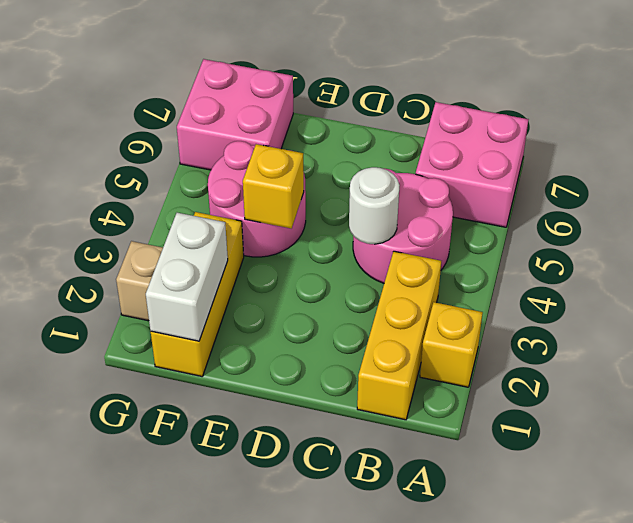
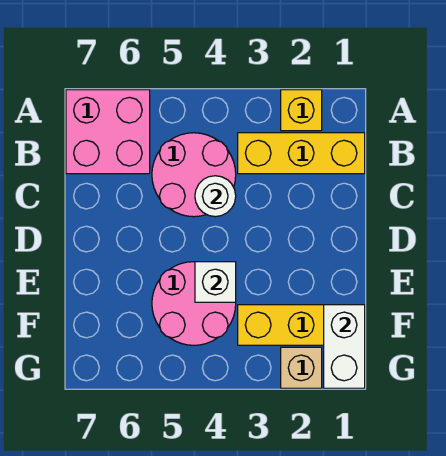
yellow brick E4 level 2 -> white brick E4 level 2
white brick F1:F2 level 2 -> white brick F1:G1 level 2
pink brick F6:G7 level 1 -> none

